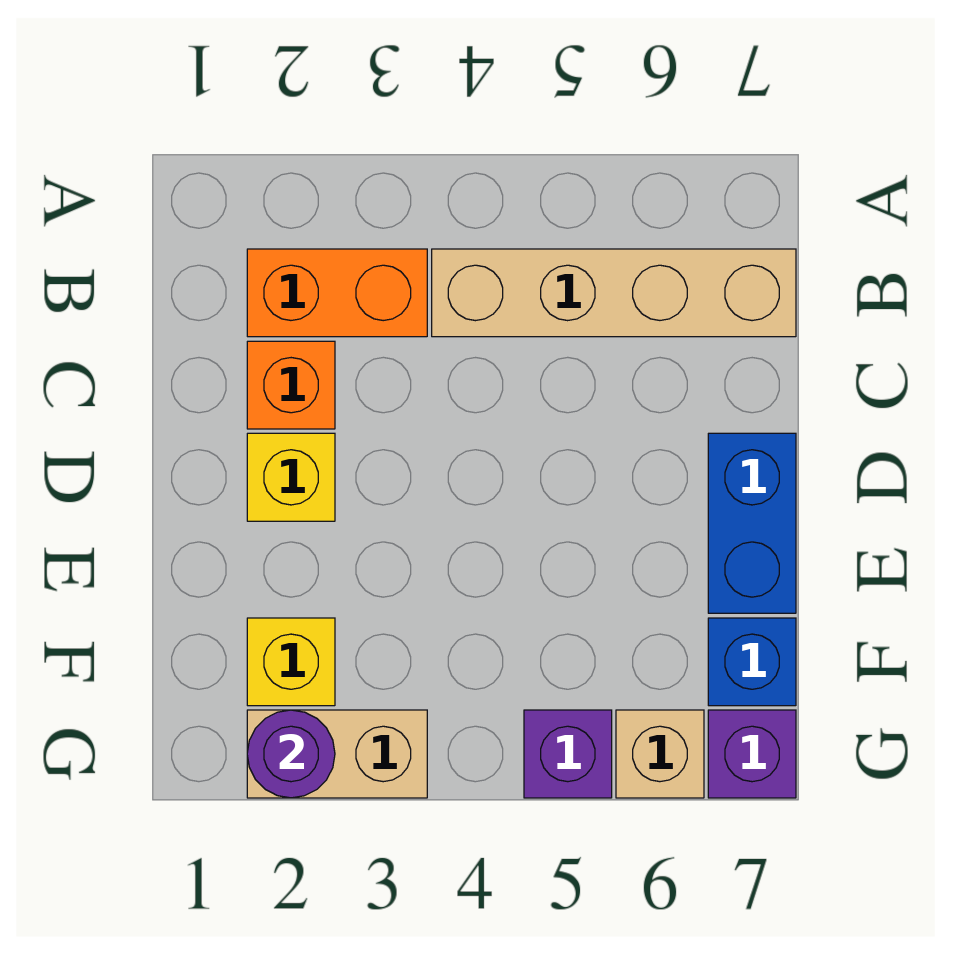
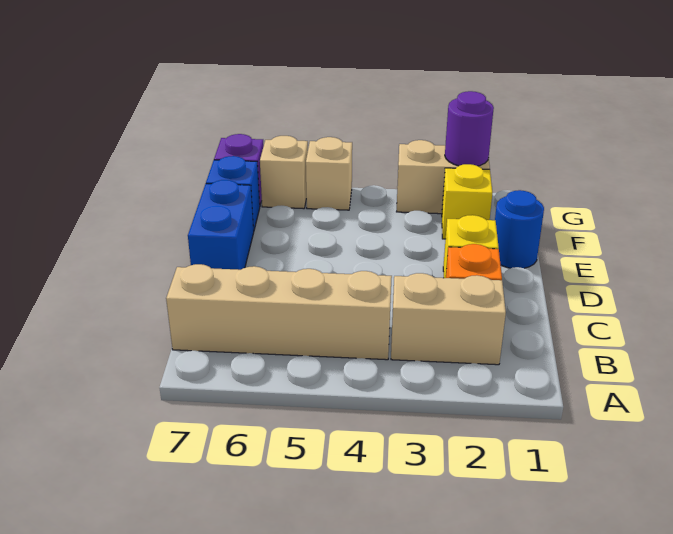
orange brick B2:B3 level 1 -> tan brick B2:B3 level 1
none -> blue round brick E1 level 1
purple brick G5 level 1 -> tan brick G5 level 1

